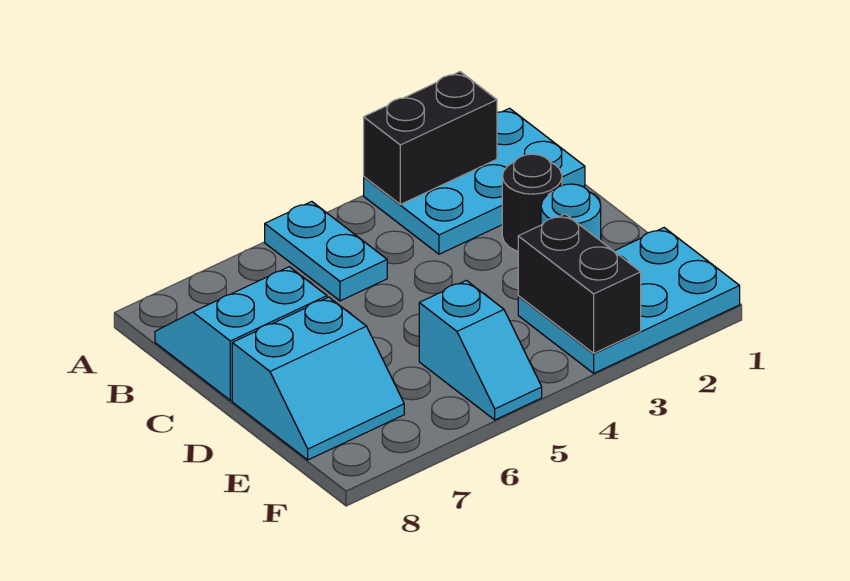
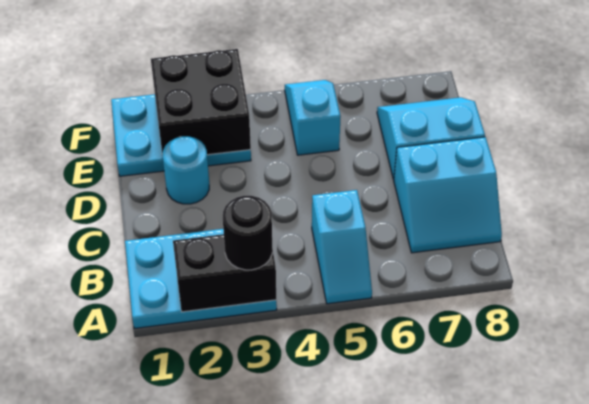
cyan plate A5:B5 level 1 -> cyan slope A5:B5 level 1 top B
black round brick C2 level 1 -> black round brick A3 level 3
black brick E3:F3 level 2 -> black brick E2:F3 level 2

